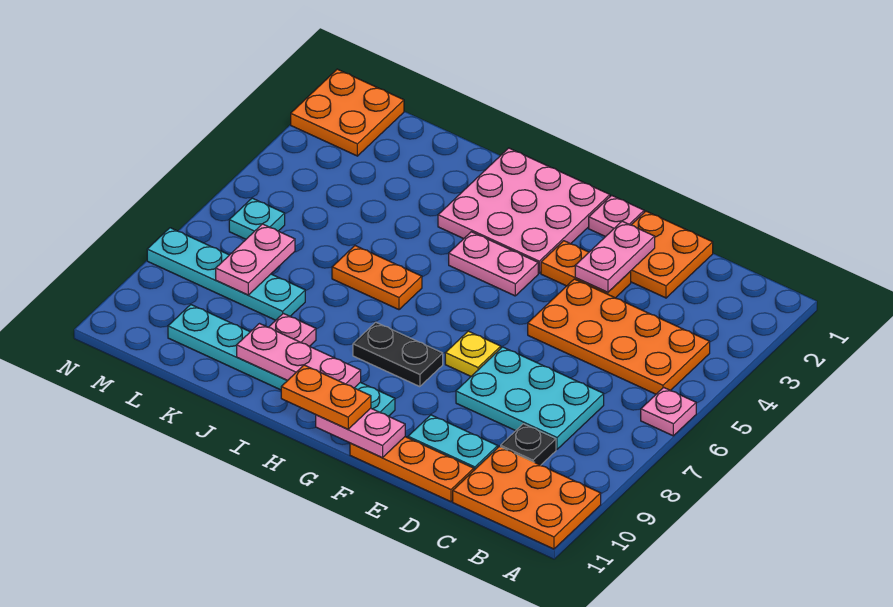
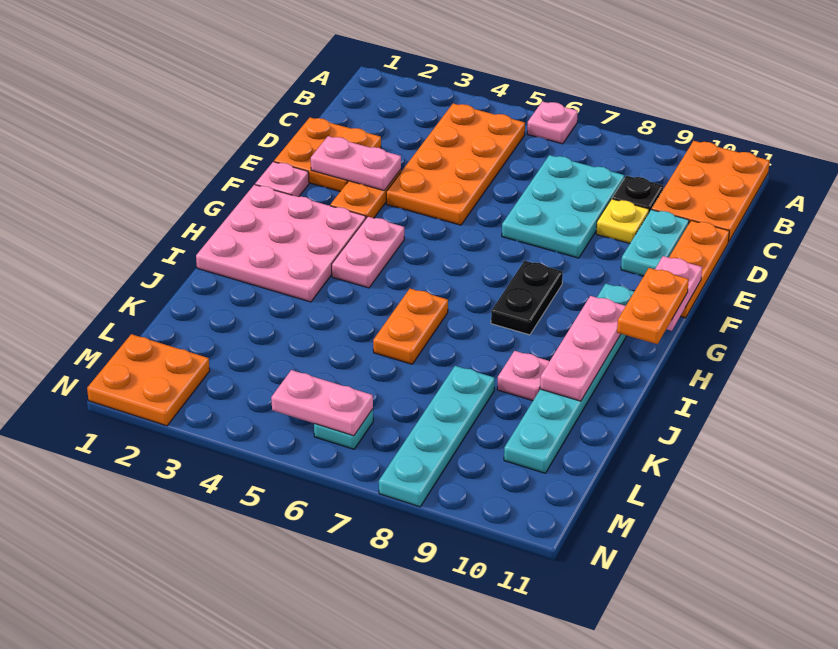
yellow plate F7 level 1 -> yellow plate D9 level 1
pink plate L7:L8 level 2 -> pink plate M5:M6 level 2

